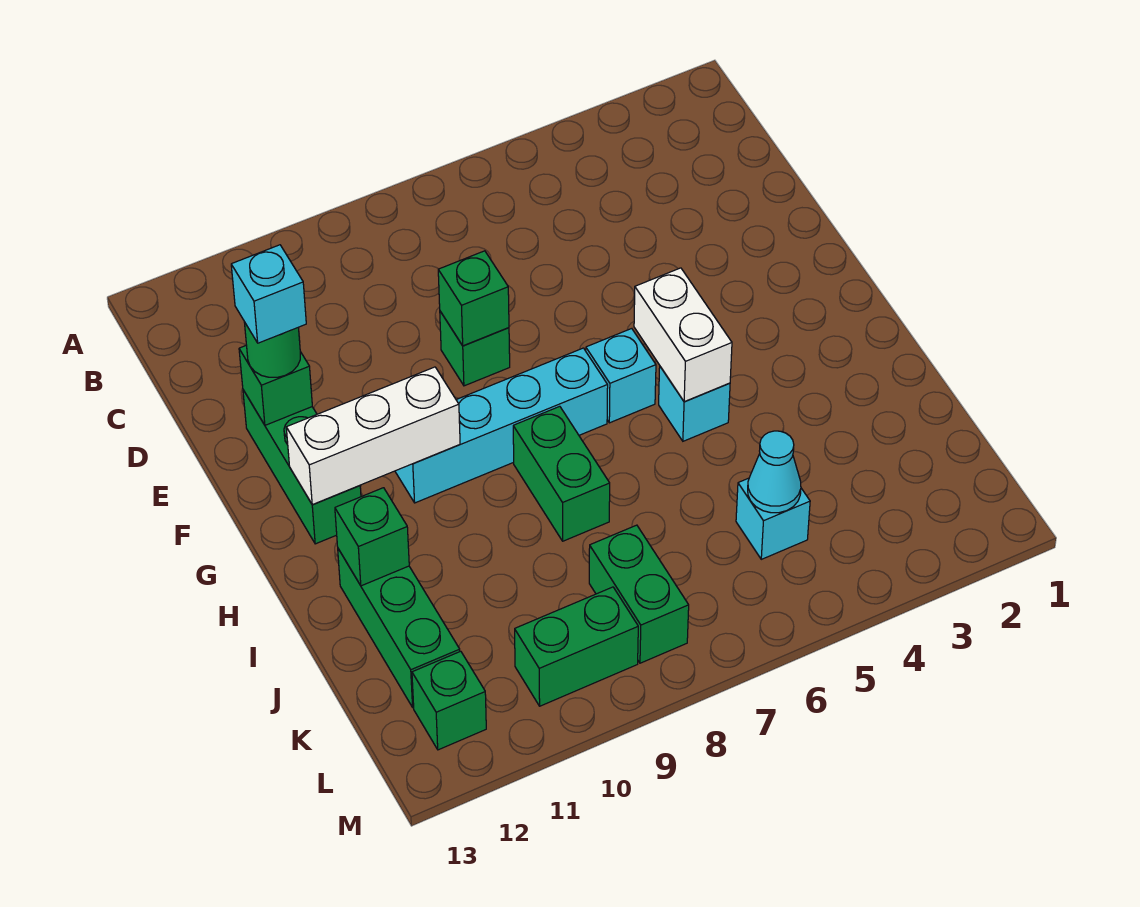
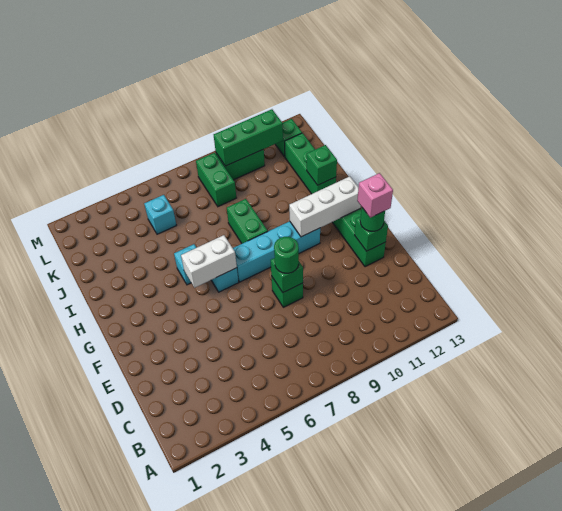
none -> green round brick E8 level 3
cyan brick E12 level 4 -> pink brick E12 level 4
white brick G5:H5 level 2 -> white brick G5:G6 level 2
cyan cone K5 level 2 -> none
none -> green brick L9:L11 level 2

